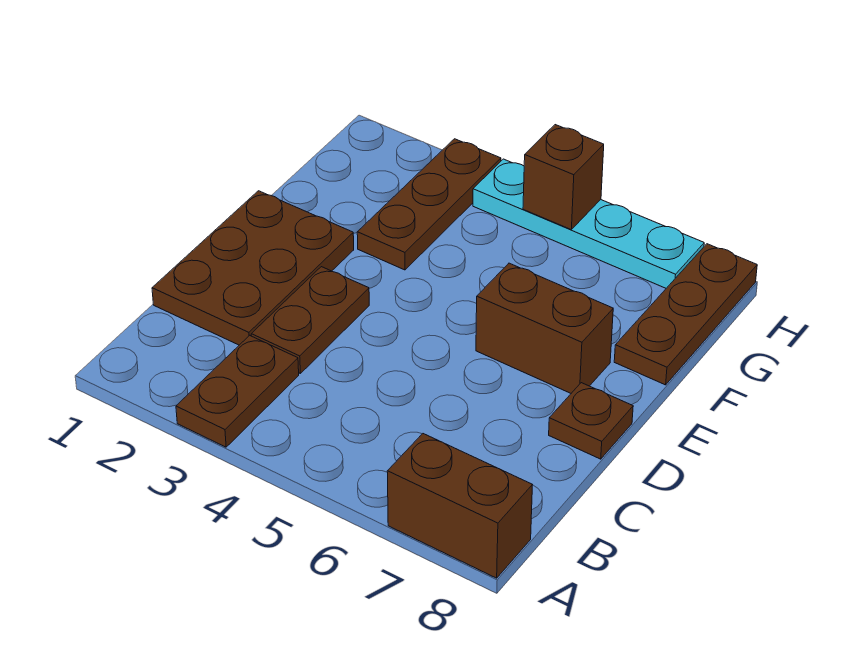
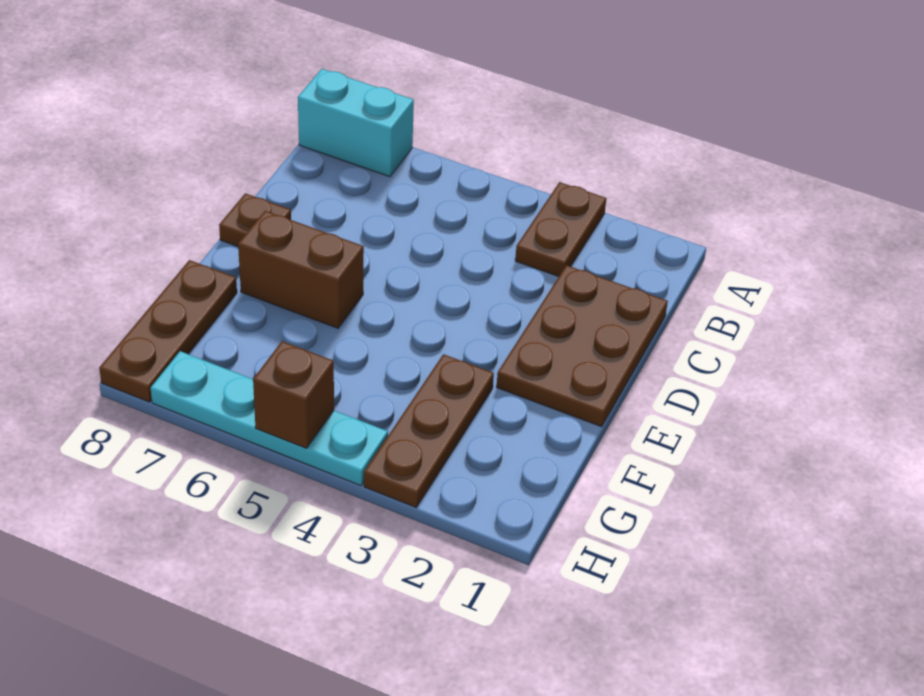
brown brick A7:A8 level 1 -> cyan brick A7:A8 level 1
brown plate C3:D3 level 1 -> none

